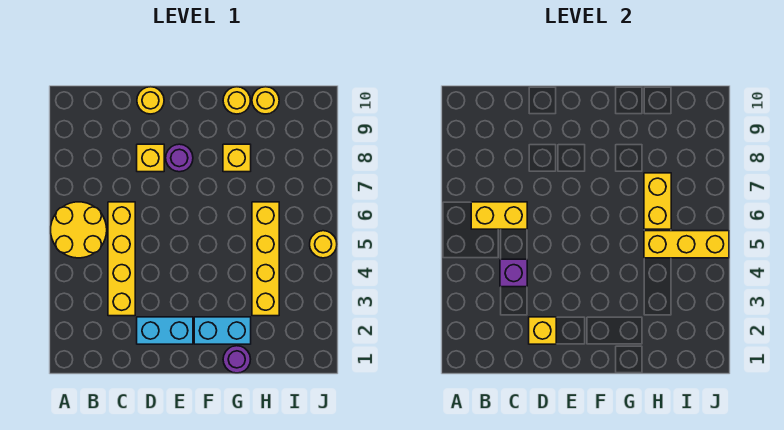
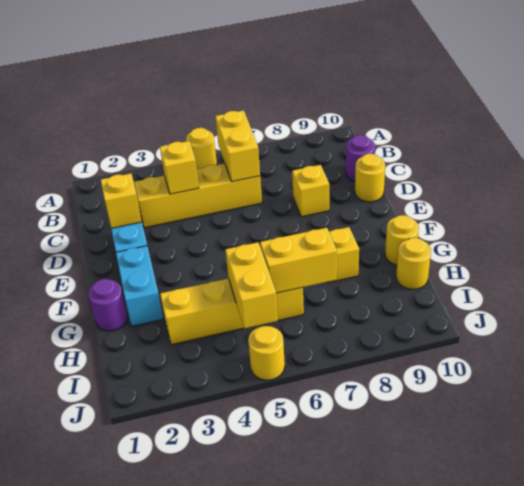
yellow round brick A5:B6 level 1 -> yellow round brick A5 level 1
purple brick C4 level 2 -> yellow brick C4 level 2
purple round brick E8 level 1 -> purple round brick C10 level 1
yellow brick H5:J5 level 2 -> yellow brick H5:I5 level 2

